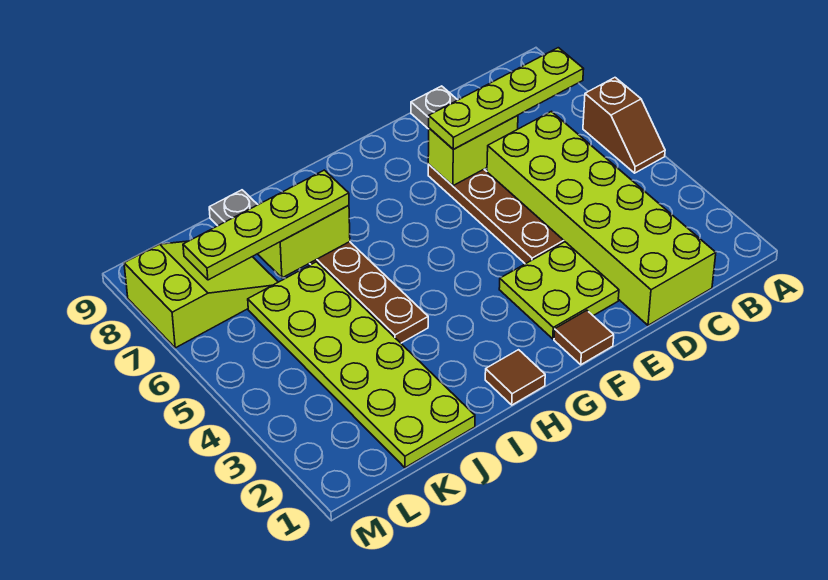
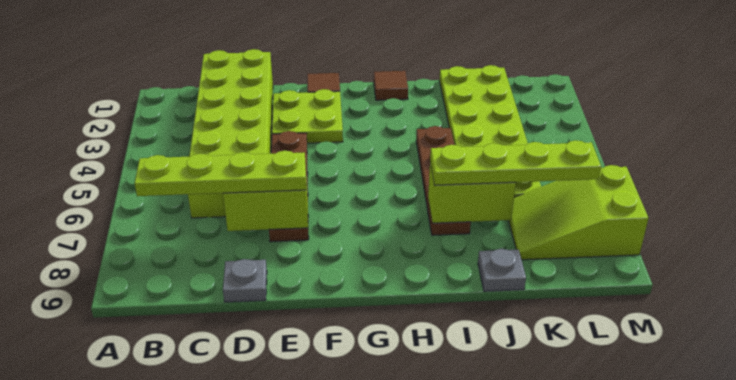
brown slope A5:A6 level 1 top 6 -> none

